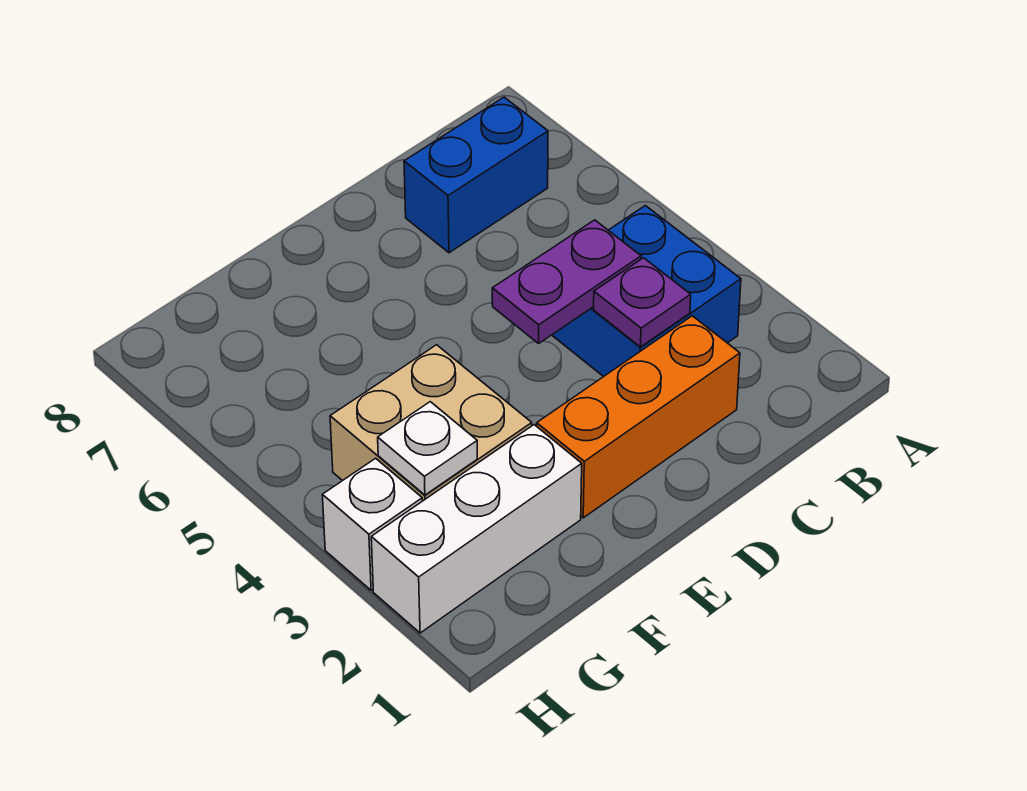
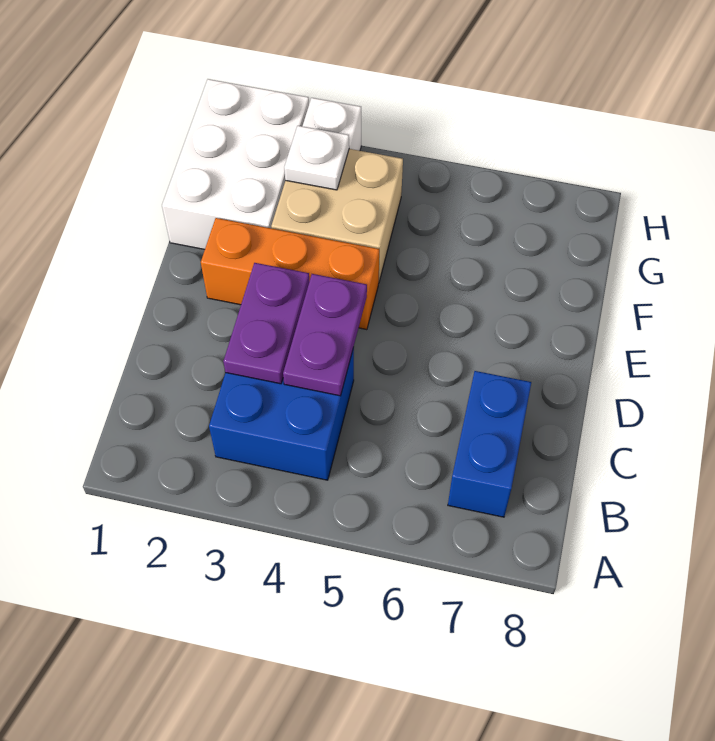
orange brick C2:E2 level 1 -> orange brick E2:E4 level 1
purple plate C3 level 2 -> purple plate C3:D3 level 2
white brick F2:H2 level 1 -> white brick F1:H2 level 1

